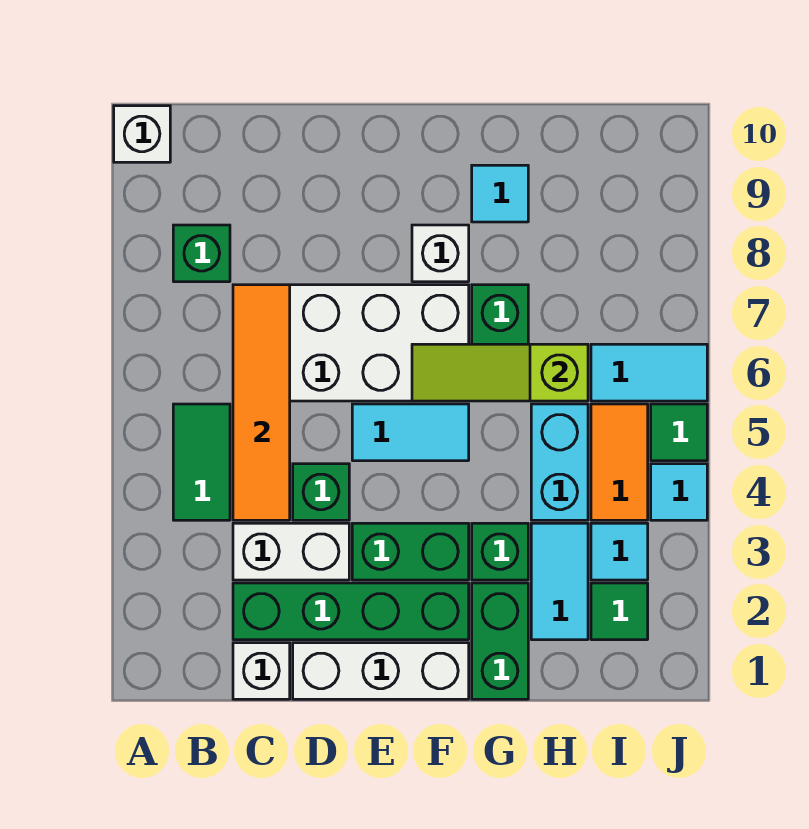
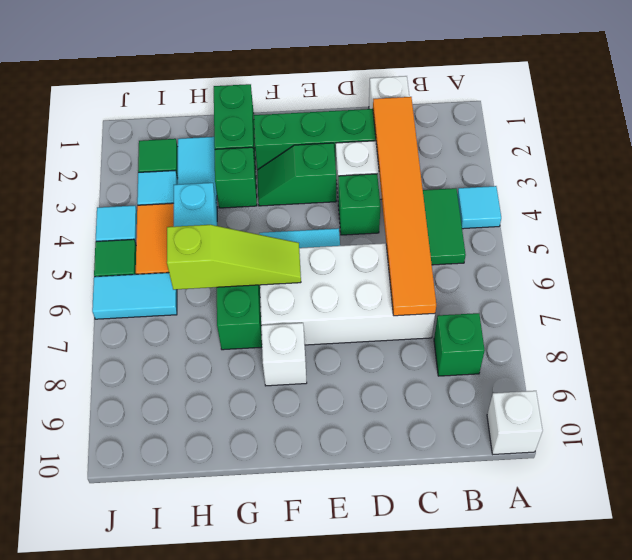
orange tile C4:C7 level 2 -> orange tile C2:C7 level 2
white brick D1:F1 level 1 -> none
green brick E3:F3 level 1 -> green slope E3:F3 level 1 top E
cyan tile G9 level 1 -> cyan tile A4 level 1

